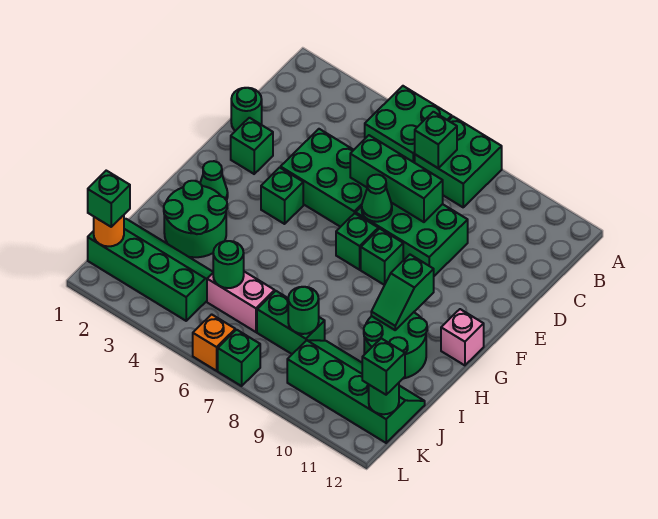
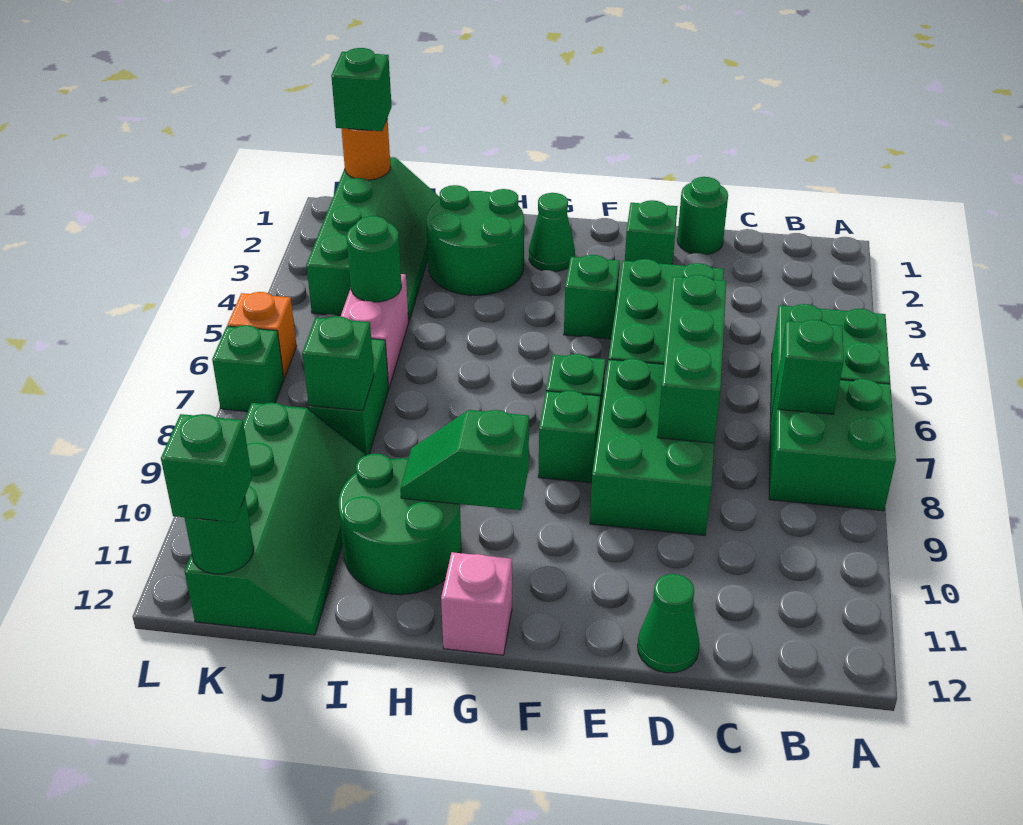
green cone E7 level 2 -> green cone D12 level 1
green round brick J8 level 2 -> green brick J8 level 2

